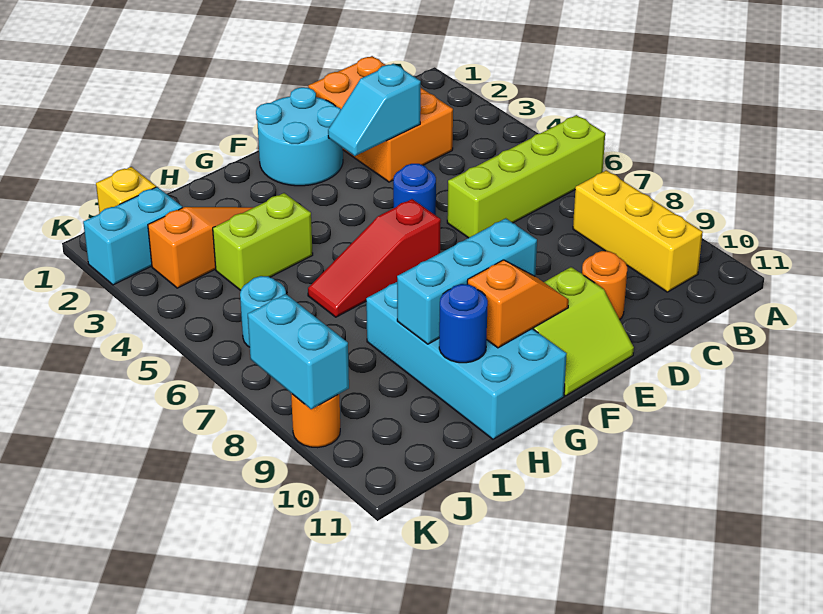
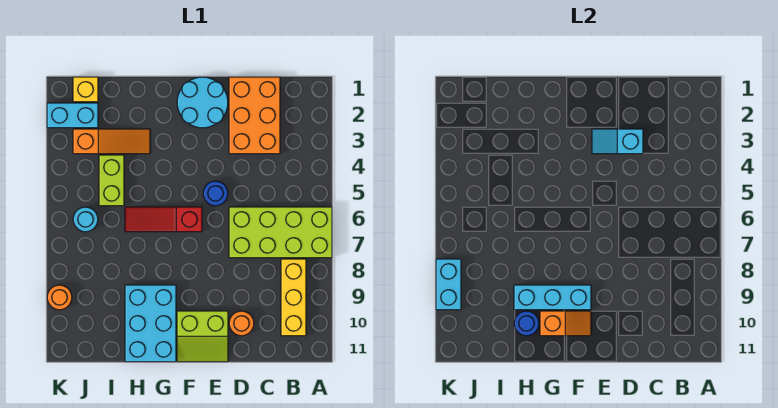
lime brick A6:D6 level 1 -> lime brick A6:D7 level 1
cyan brick G8:H11 level 1 -> cyan brick G9:H11 level 1
lime brick H4:I4 level 1 -> lime brick I4:I5 level 1

